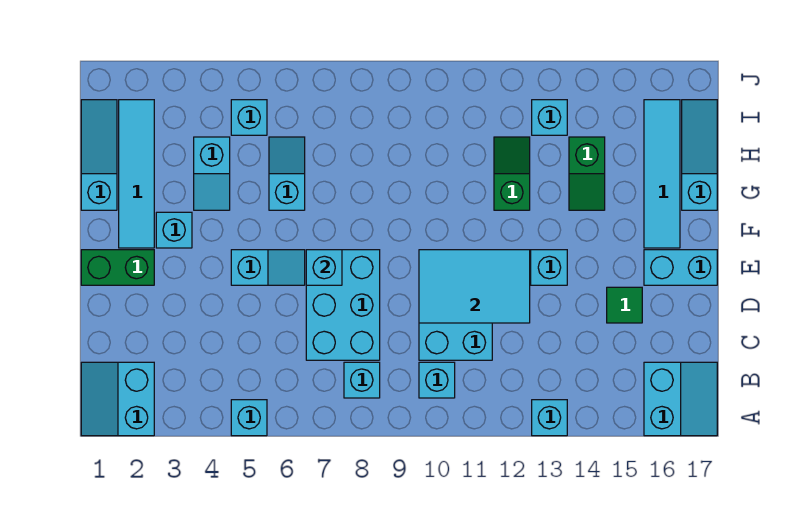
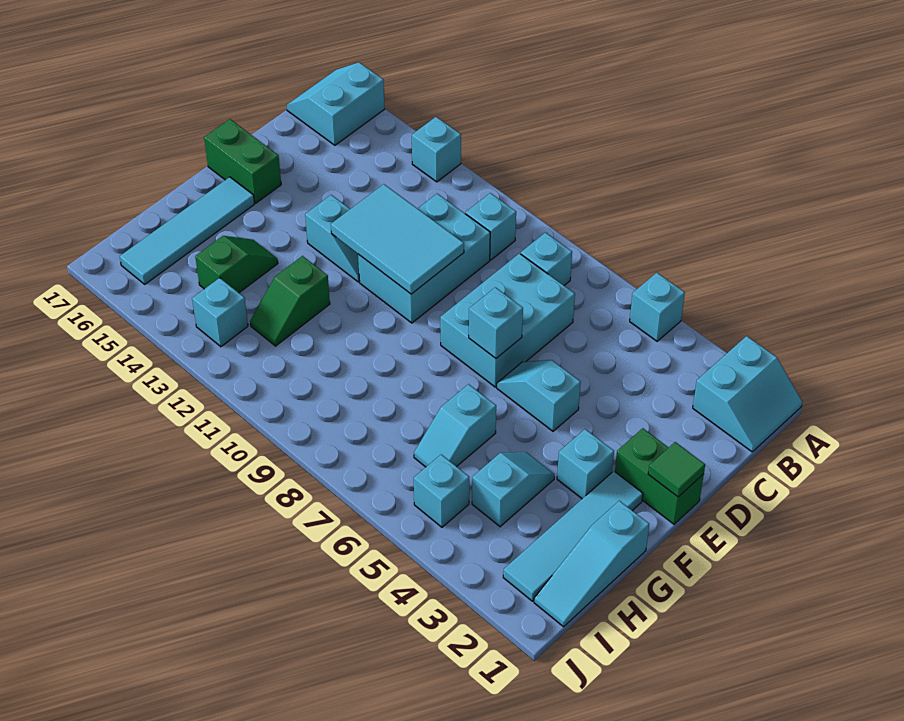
green tile D15 level 1 -> green tile E1 level 2
cyan brick E16:E17 level 1 -> green brick E16:E17 level 1
cyan slope G17:I17 level 1 top G -> none

